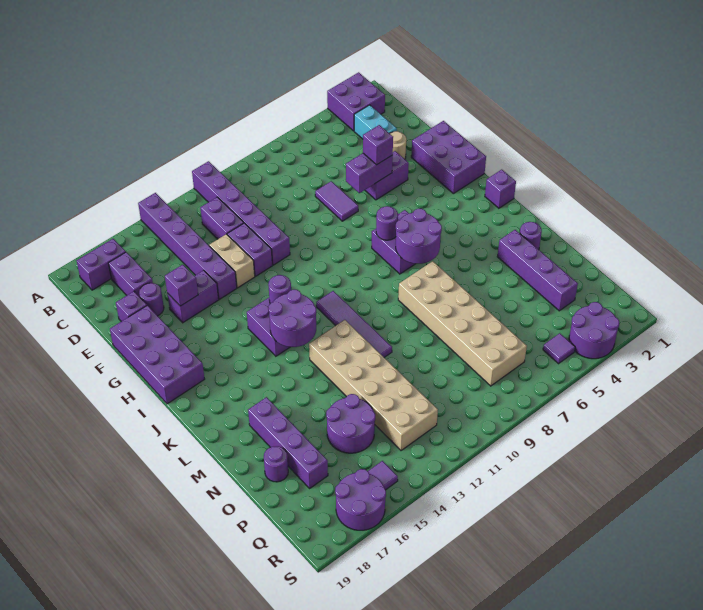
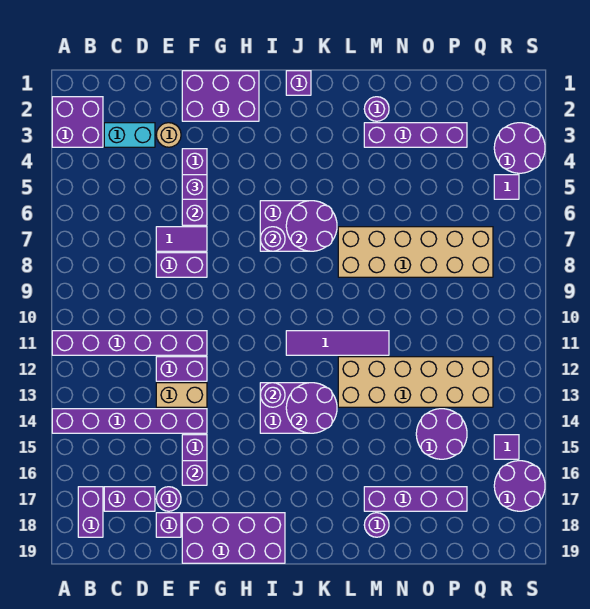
purple brick C12:D12 level 1 -> purple brick E8:F8 level 1
purple round brick O18 level 1 -> purple round brick M18 level 1

